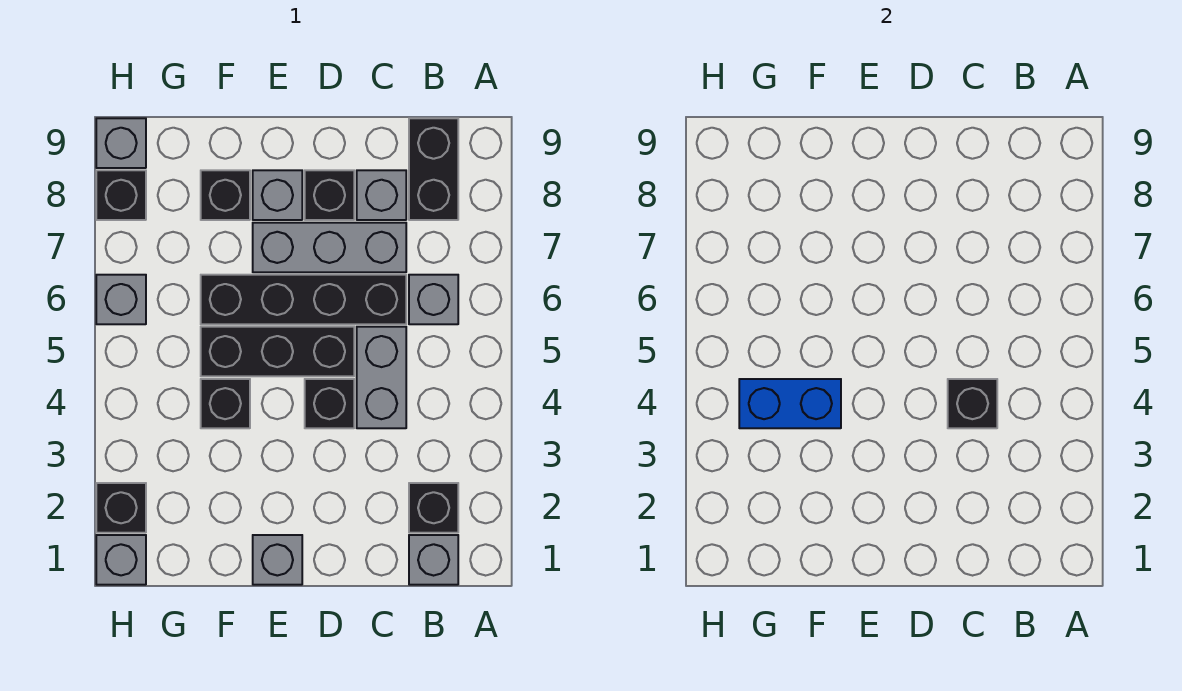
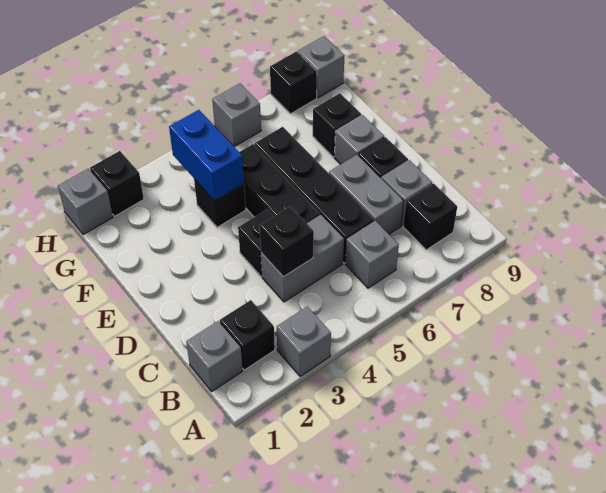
black brick B8:B9 level 1 -> black brick B8 level 1
grey brick C7:E7 level 1 -> grey brick C7:D7 level 1
grey brick E1 level 1 -> grey brick A3 level 1

